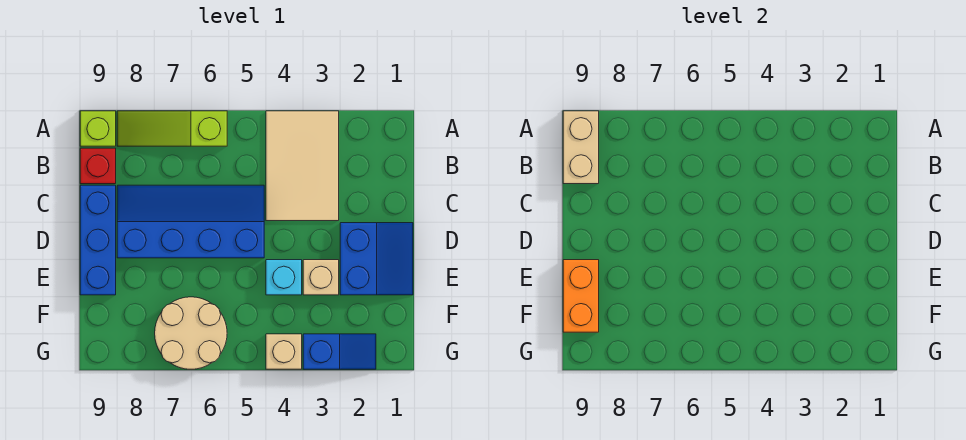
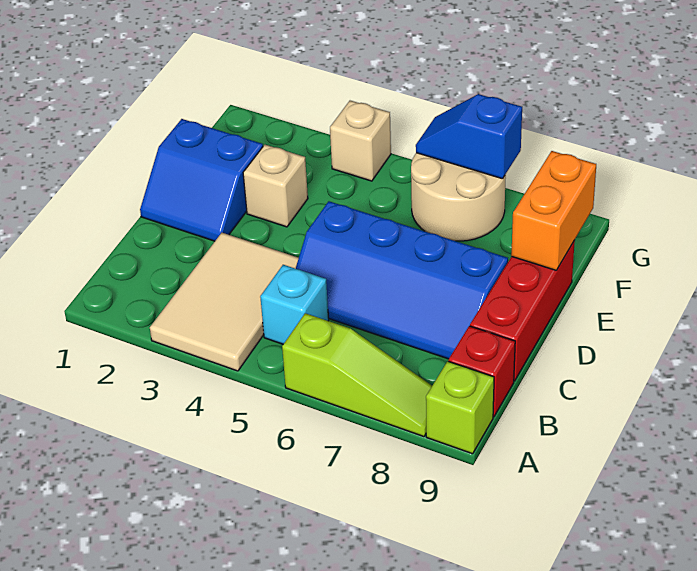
tan brick A9:B9 level 2 -> none
blue brick C9:E9 level 1 -> red brick C9:E9 level 1
blue slope D1:E2 level 1 top 2 -> blue slope D1:E2 level 1 top E
cyan brick E4 level 1 -> cyan brick B5 level 1
blue slope G2:G3 level 1 top 3 -> blue slope G6:G7 level 2 top 7

